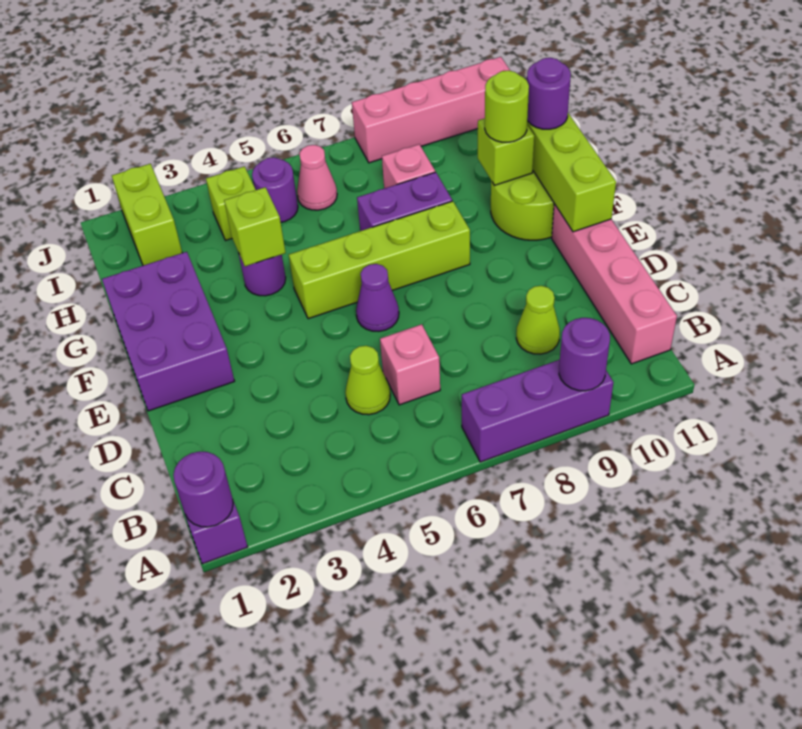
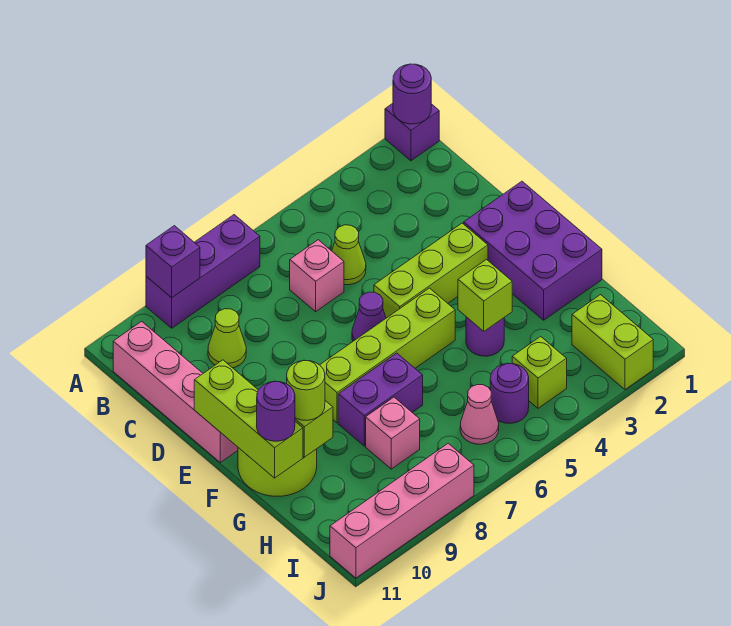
purple round brick A9 level 2 -> purple brick A9 level 2
none -> lime brick E3:E5 level 1

